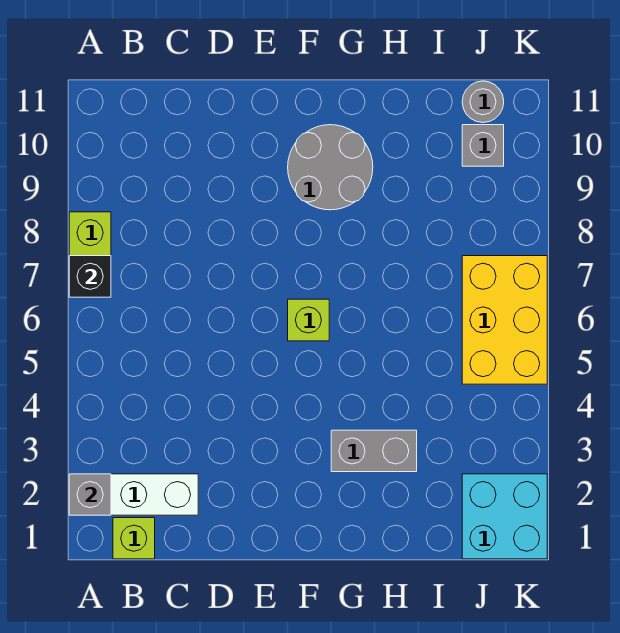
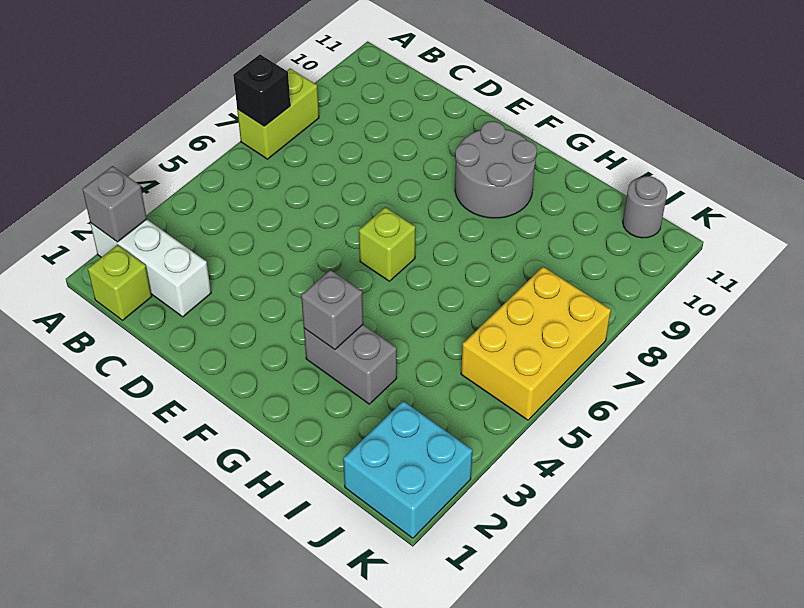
grey brick J10 level 1 -> grey brick G3 level 2

